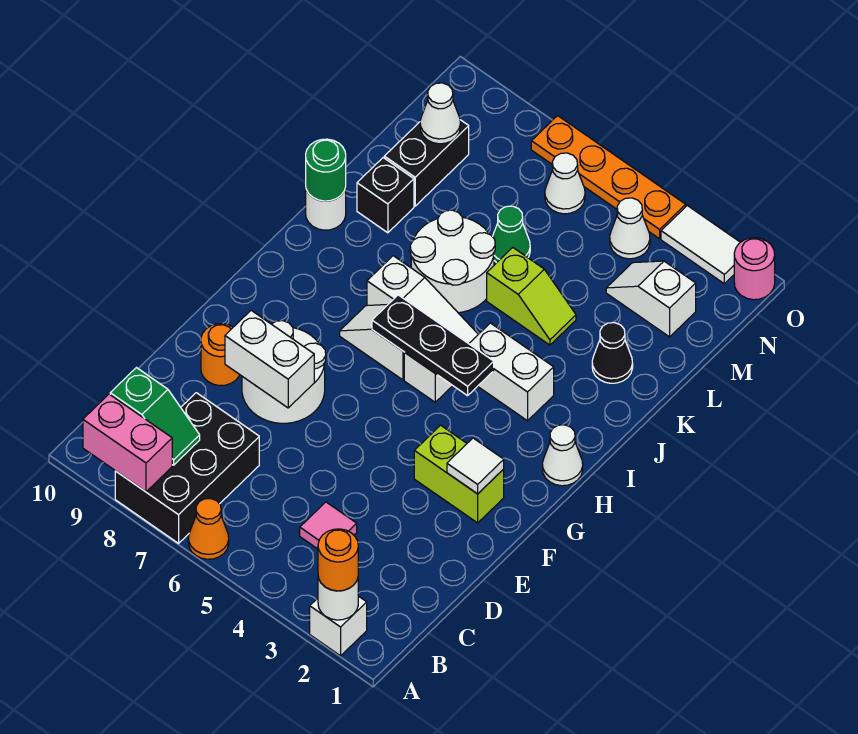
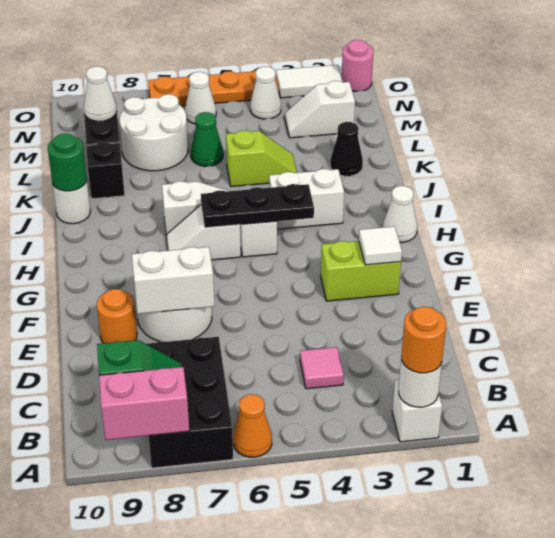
white round brick J6:K7 level 1 -> white round brick L7:M8 level 1

